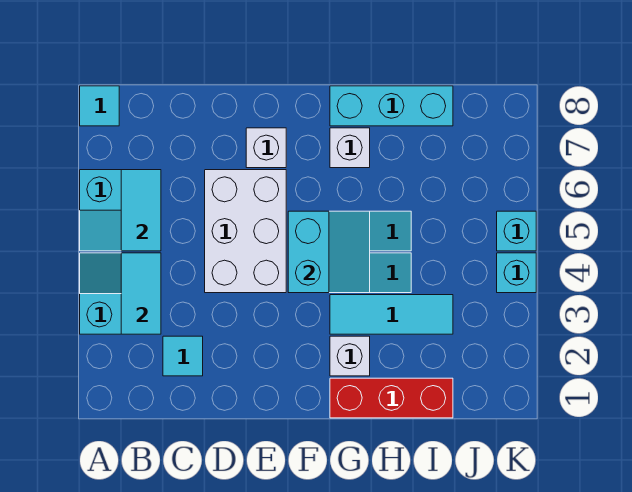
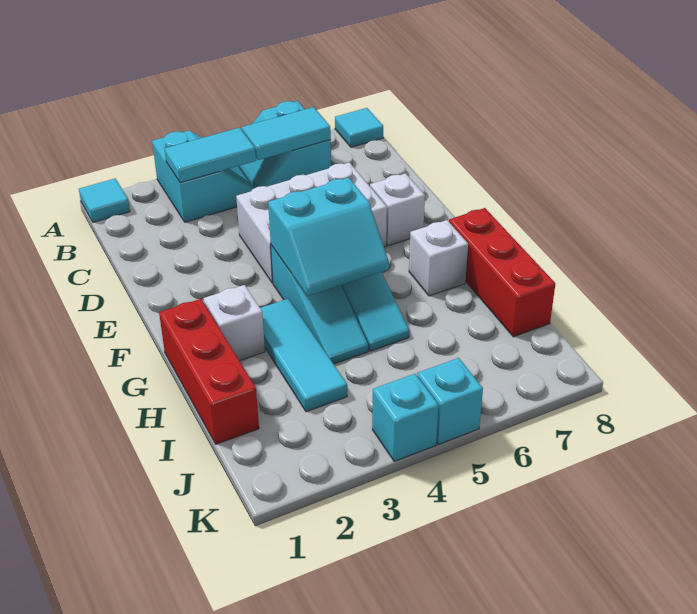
cyan tile C2 level 1 -> cyan tile A1 level 1
cyan brick G8:I8 level 1 -> red brick G8:I8 level 1

